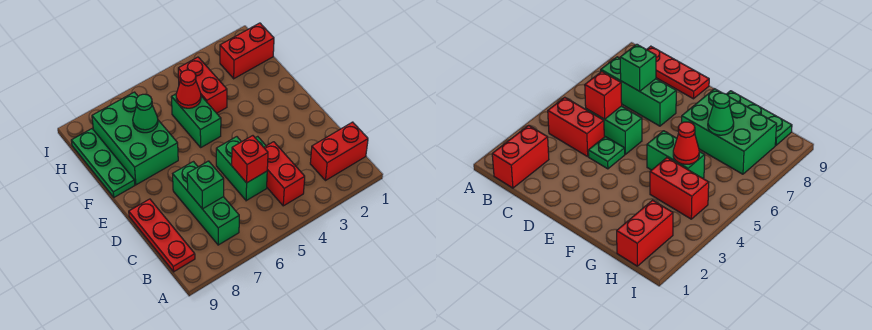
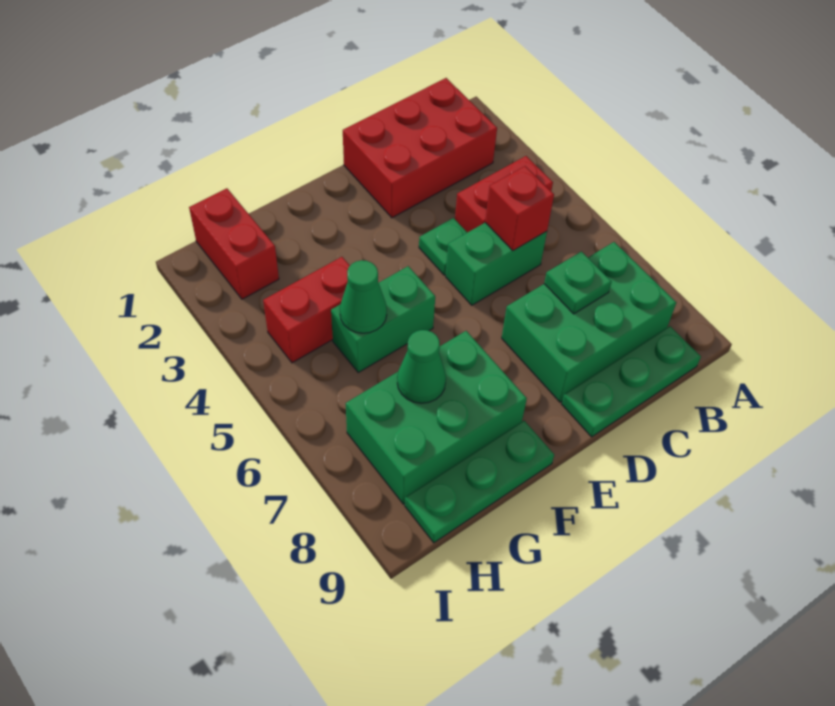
red brick B1:B2 level 1 -> red brick B1:D2 level 1
green brick B7:D7 level 1 -> green brick B7:D8 level 1
red plate B9:D9 level 1 -> green plate B9:D9 level 1
green brick C7 level 2 -> green plate C7 level 2
red cone G5 level 2 -> green cone G5 level 2

